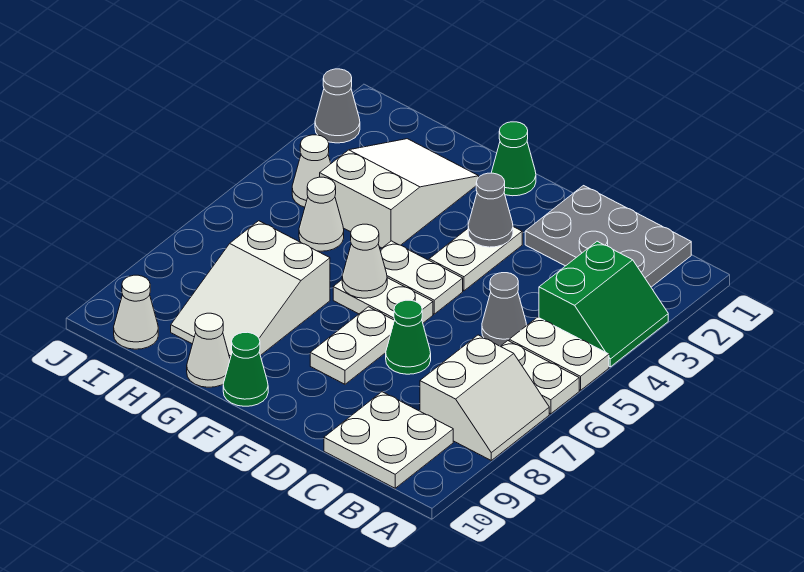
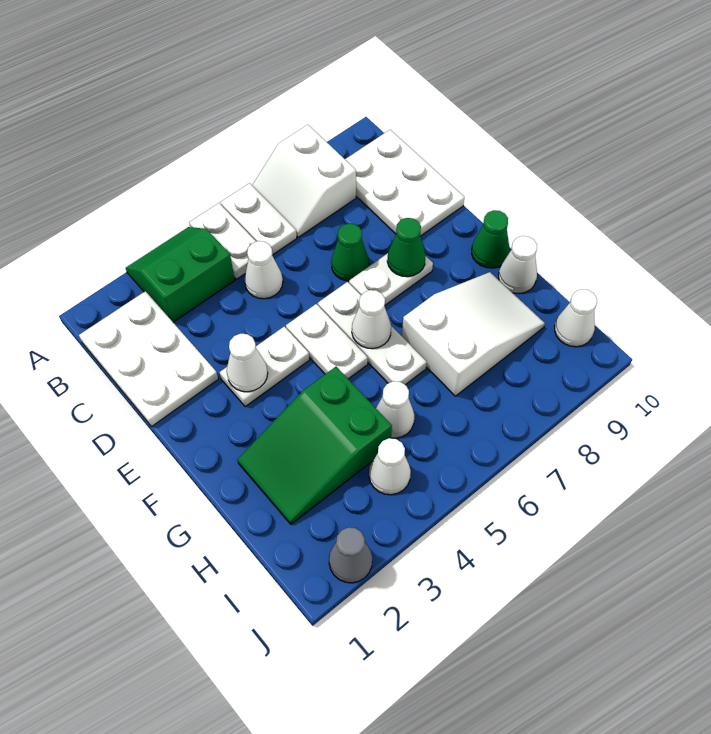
white slope A7:B8 level 1 top B -> white slope A7:B8 level 1 top 8
grey plate B1:D2 level 1 -> white plate B1:D2 level 1
white plate B9:C10 level 1 -> white plate B9:D10 level 1
grey cone C5 level 1 -> white cone C5 level 1
grey cone E3 level 2 -> white cone E3 level 2
white plate E6:F6 level 1 -> white plate E6:G6 level 1
green cone F1 level 1 -> green cone E8 level 2
white slope G2:H4 level 1 top 4 -> green slope G2:H4 level 1 top 4

